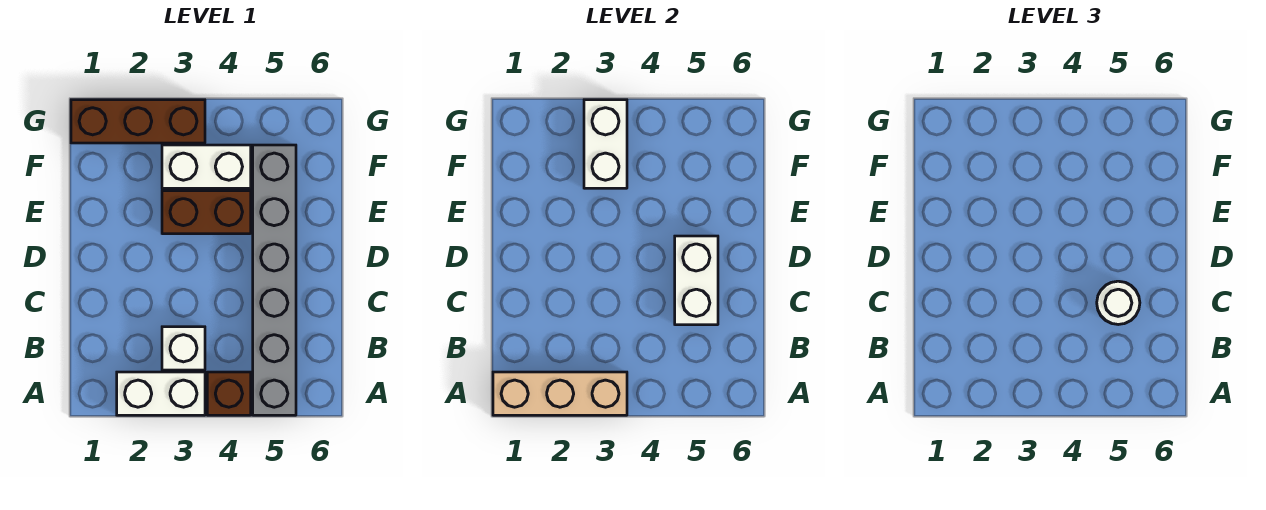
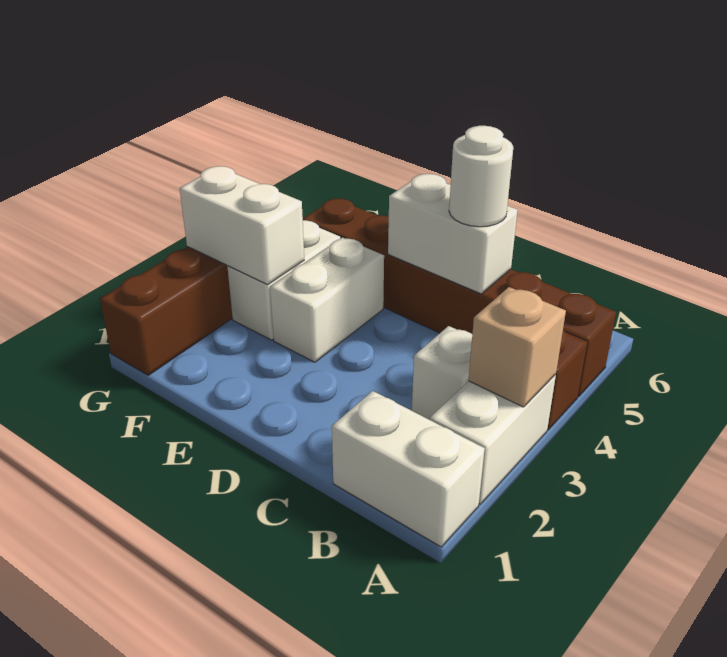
none -> white brick A1:B1 level 1
tan brick A1:A3 level 2 -> tan brick A3 level 2
grey brick A5:F5 level 1 -> brown brick A5:F5 level 1
brown brick E3:E4 level 1 -> white brick E3:E4 level 1

